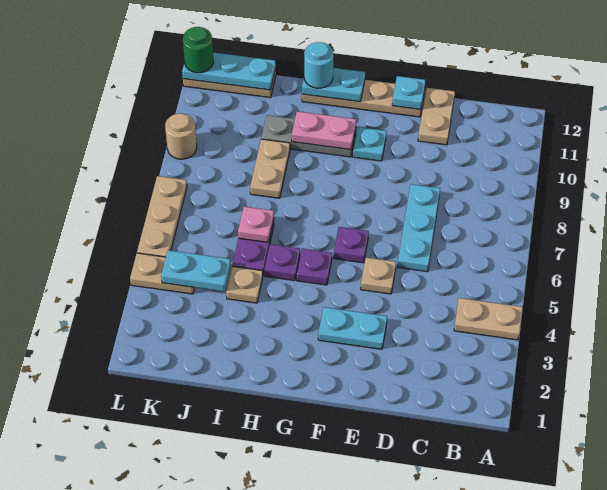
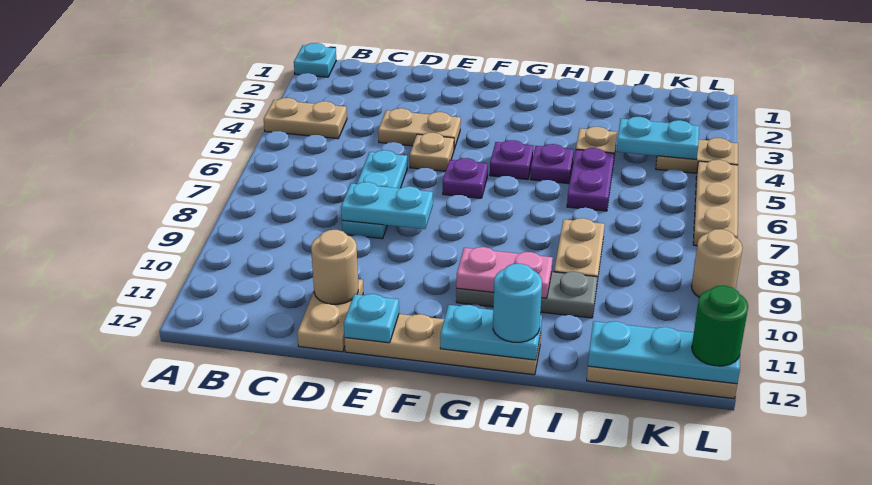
none -> tan plate D4:E4 level 1
none -> tan round brick D11 level 2
cyan plate E3:F3 level 1 -> cyan plate D8:E8 level 2
cyan plate F10 level 1 -> cyan plate A1 level 1
pink plate I6 level 2 -> none

